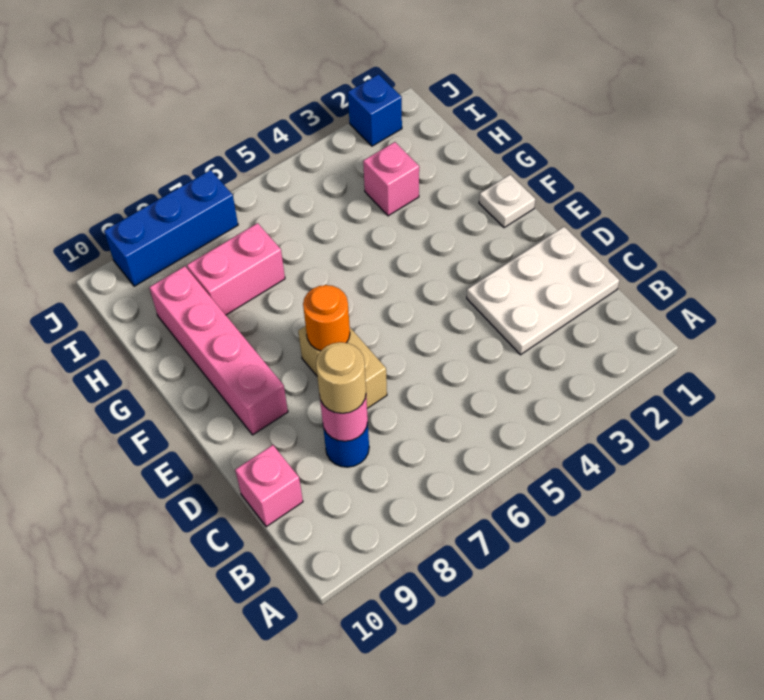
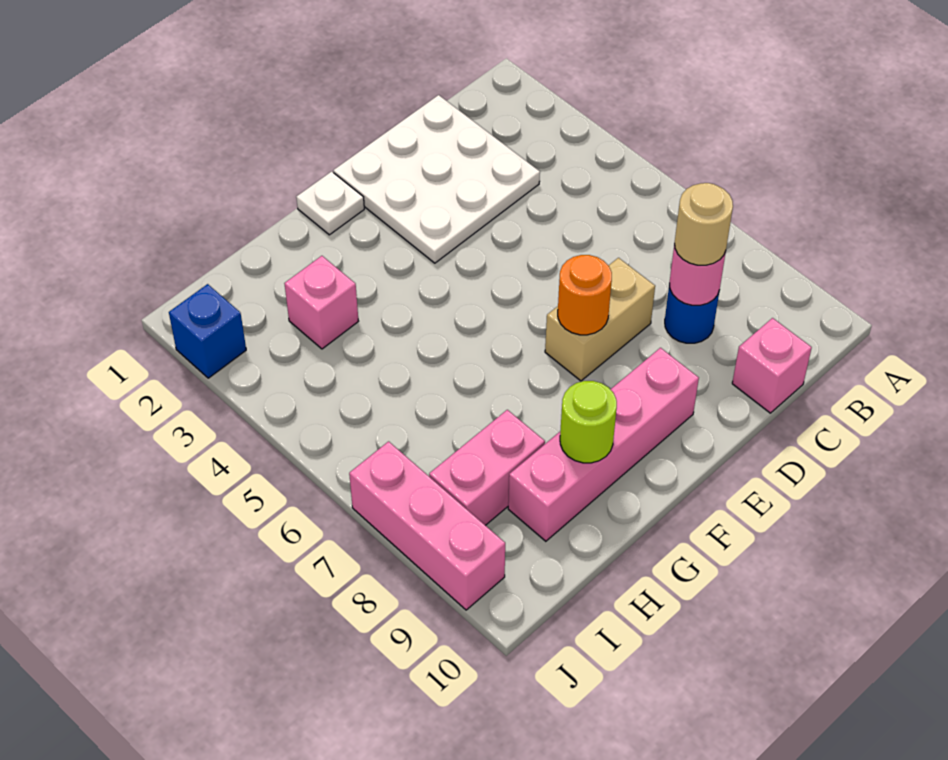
white plate C1:D3 level 1 -> white plate C1:E3 level 1
none -> lime round brick G9 level 2
pink brick H7:H8 level 1 -> pink brick H8:I8 level 1
blue brick J7:J9 level 1 -> pink brick J7:J9 level 1

